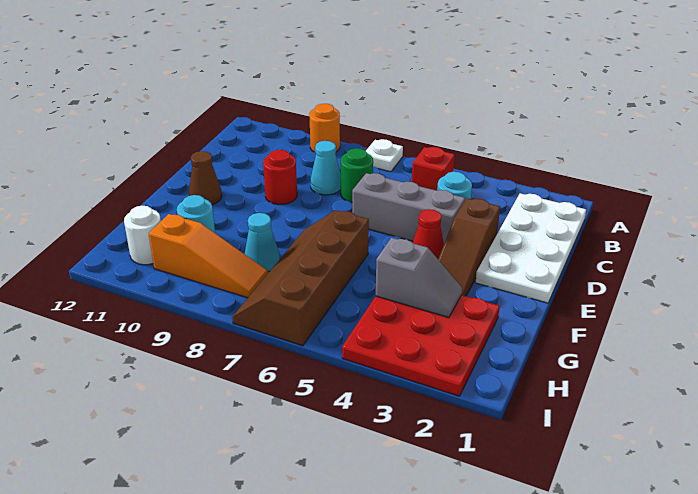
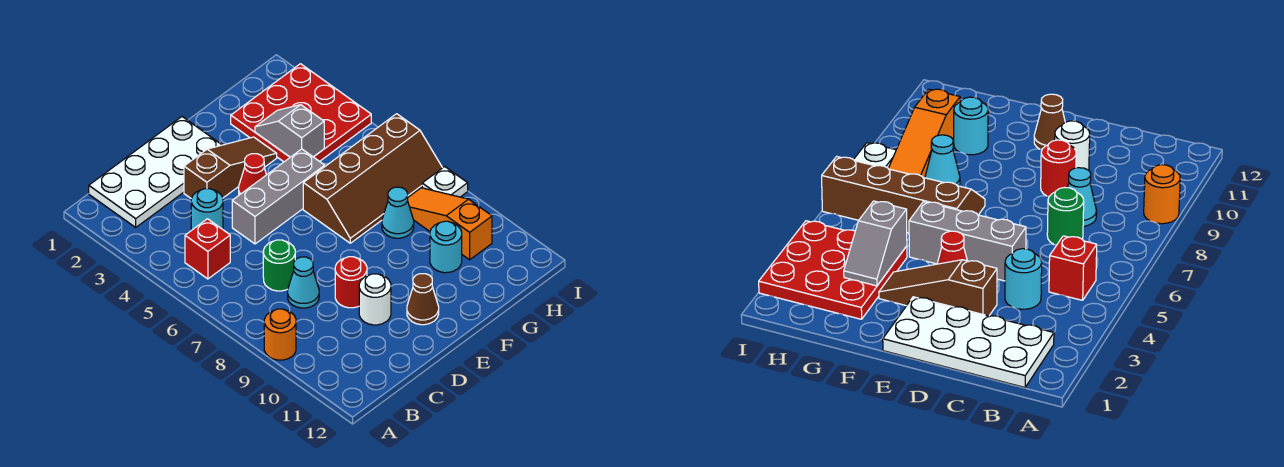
white plate A7 level 1 -> white plate I8 level 1
grey brick D4:D6 level 1 -> grey brick D5:F5 level 1
white round brick H11 level 1 -> white round brick D10 level 1

